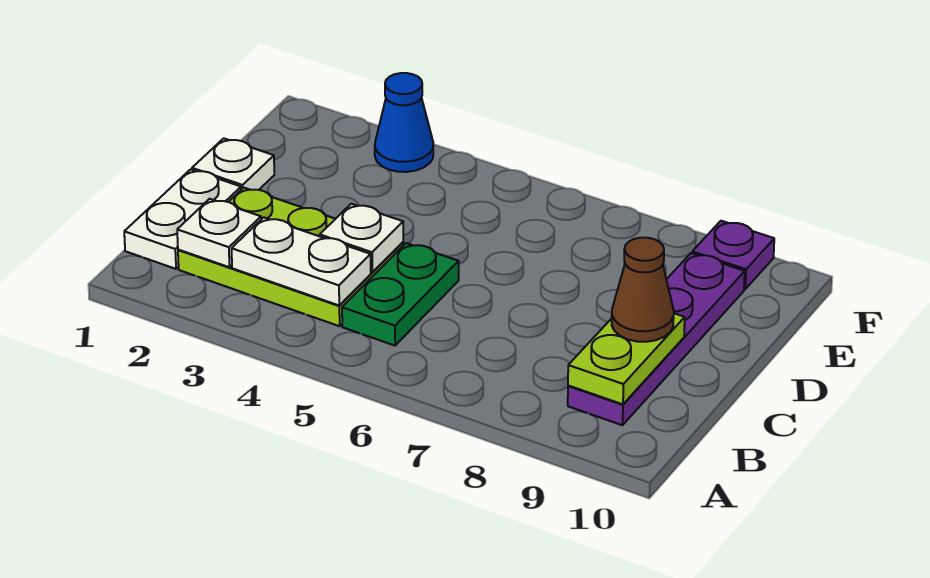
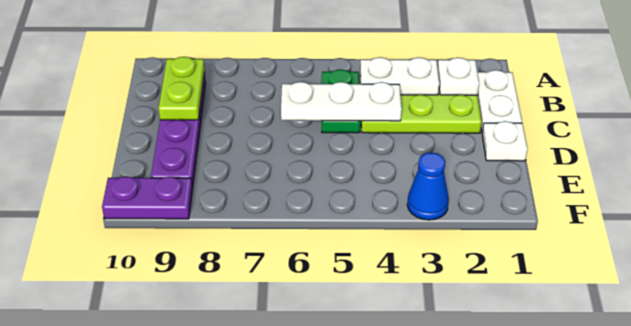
white plate C4 level 2 -> white plate C4:C6 level 2
brown cone C9 level 3 -> none
purple plate F9 level 1 -> purple plate F9:F10 level 1

